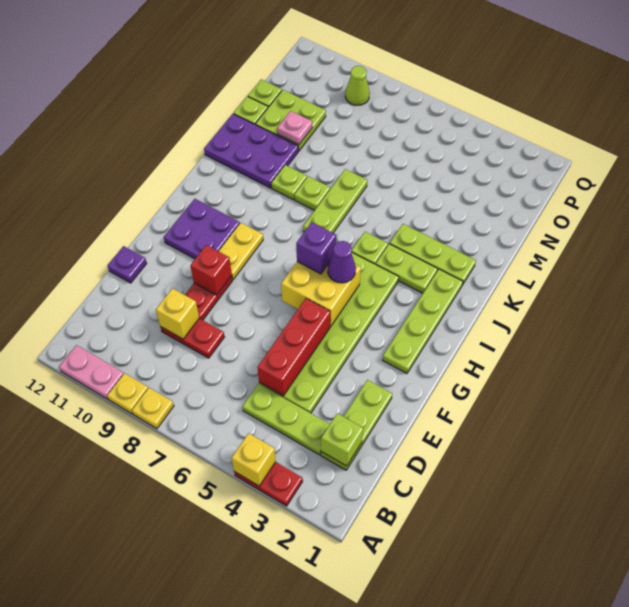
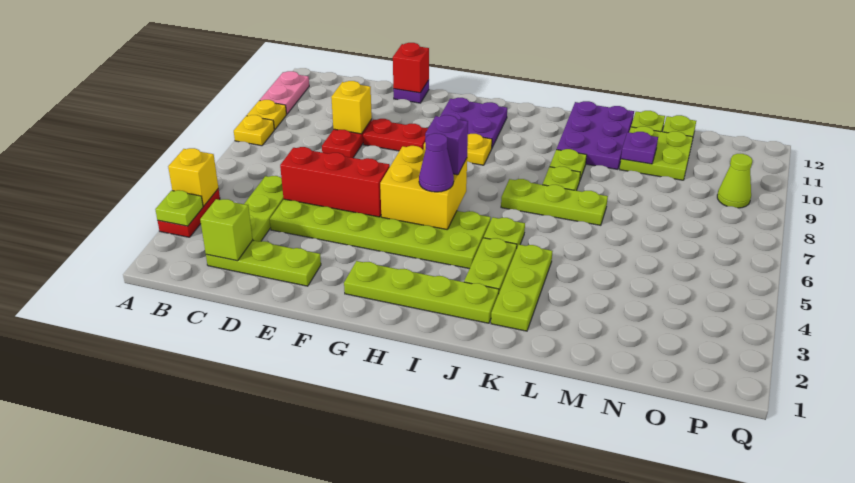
none -> lime plate A3 level 2
red brick F9 level 2 -> red brick E12 level 2
pink plate M10 level 2 -> purple plate M10 level 2

